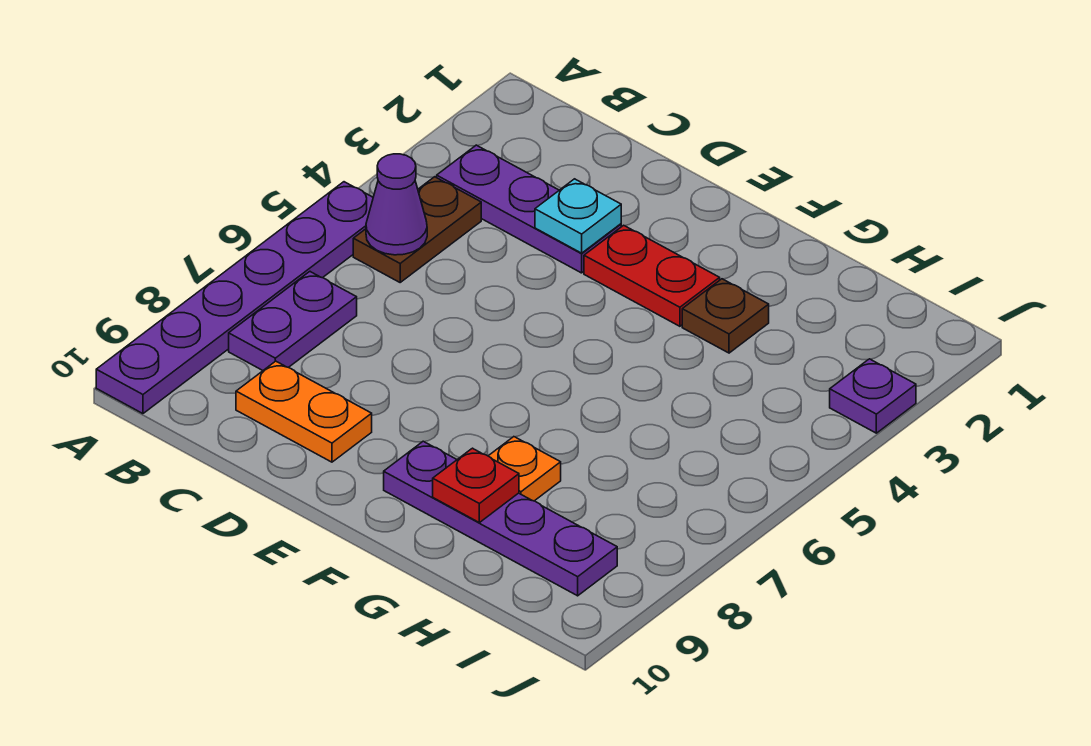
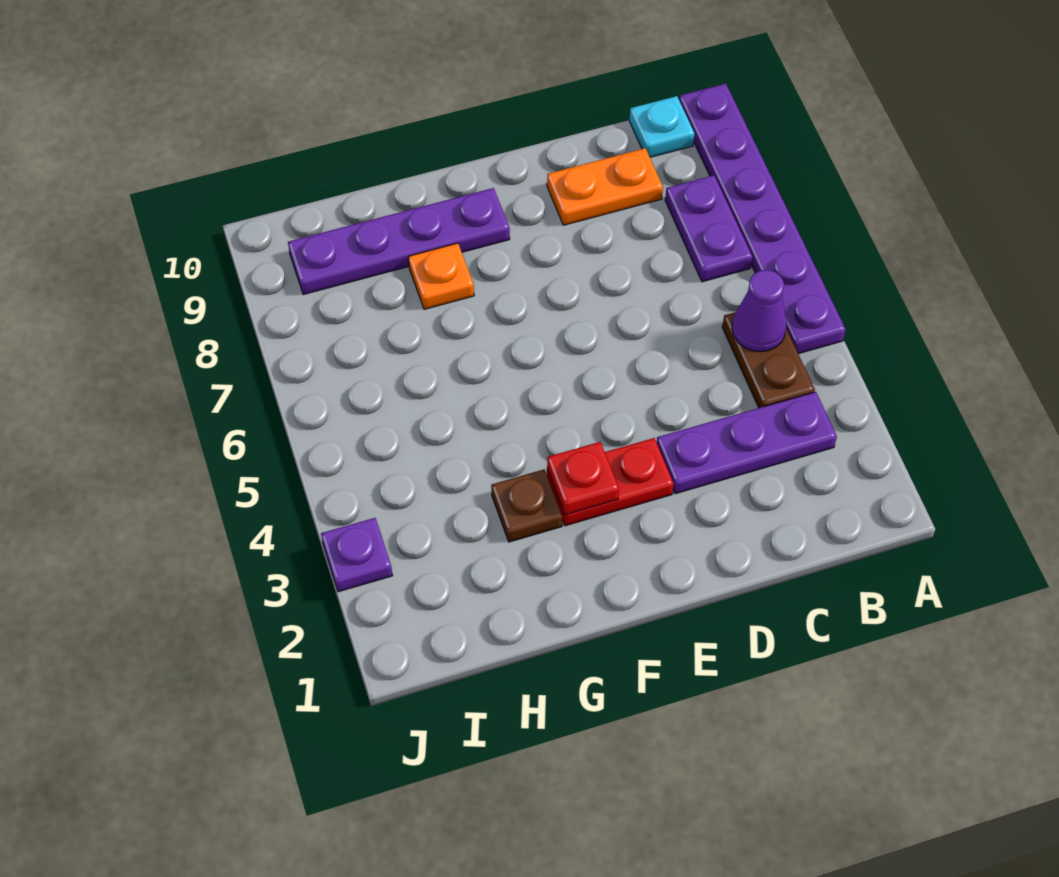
cyan plate D3 level 2 -> cyan plate B10 level 1
red plate G9 level 2 -> red plate F3 level 2

